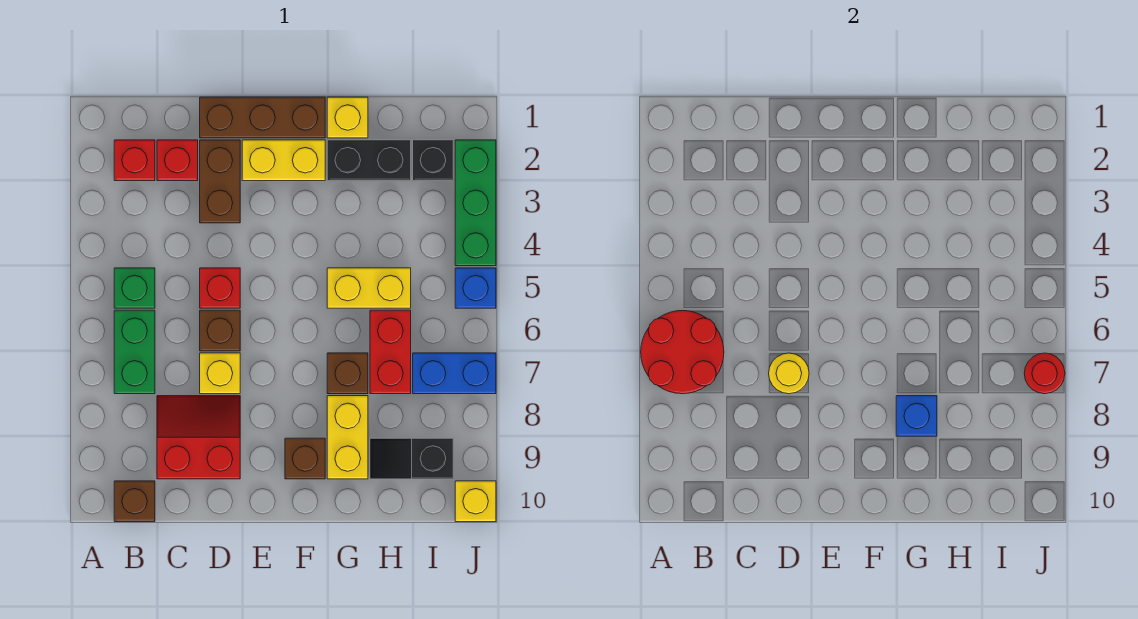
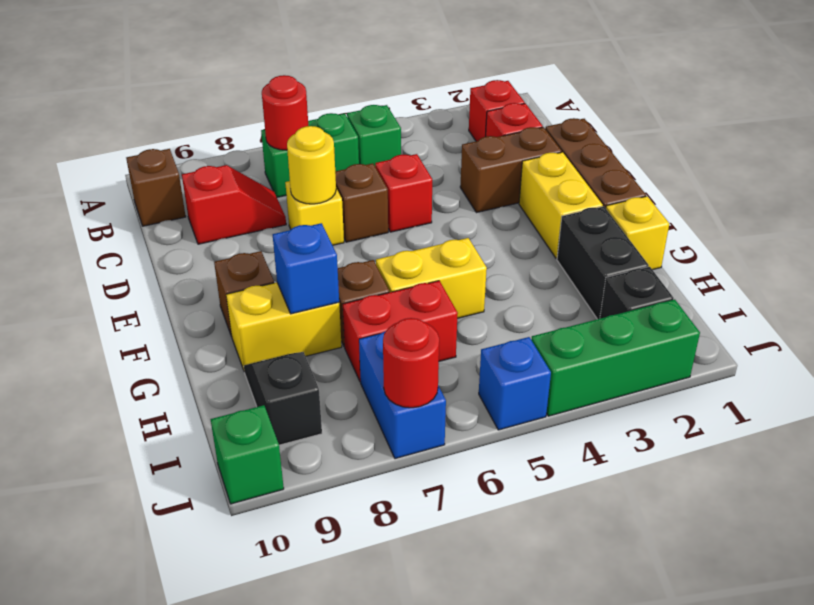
red round brick A6:B7 level 2 -> red round brick B7 level 2
red slope C8:D9 level 1 top 9 -> red slope C8:C9 level 1 top 9
yellow brick G5:H5 level 1 -> yellow brick G5:G6 level 1
yellow brick J10 level 1 -> green brick J10 level 1

